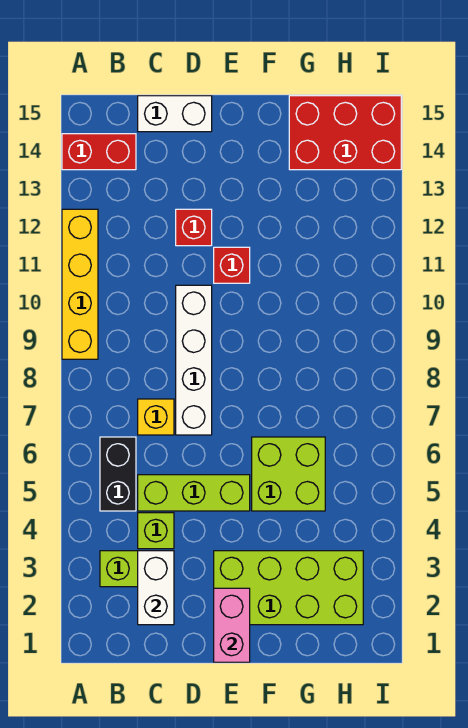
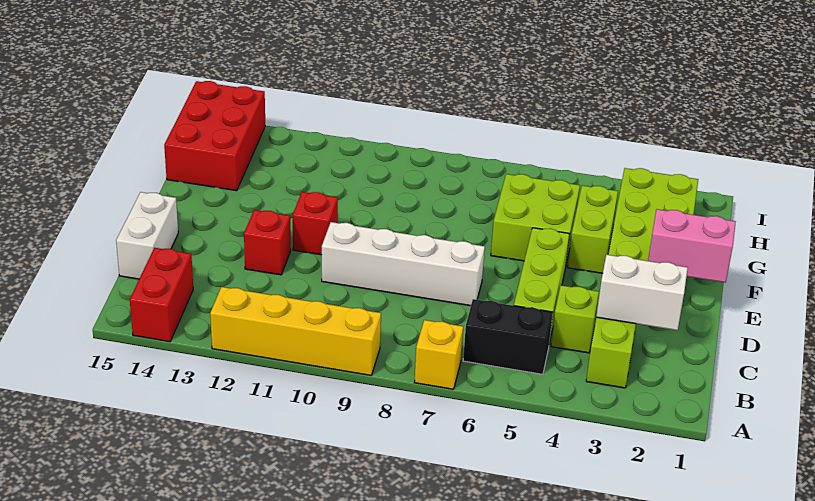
yellow brick C7 level 1 -> yellow brick A7 level 1
none -> lime brick F4:G4 level 1

